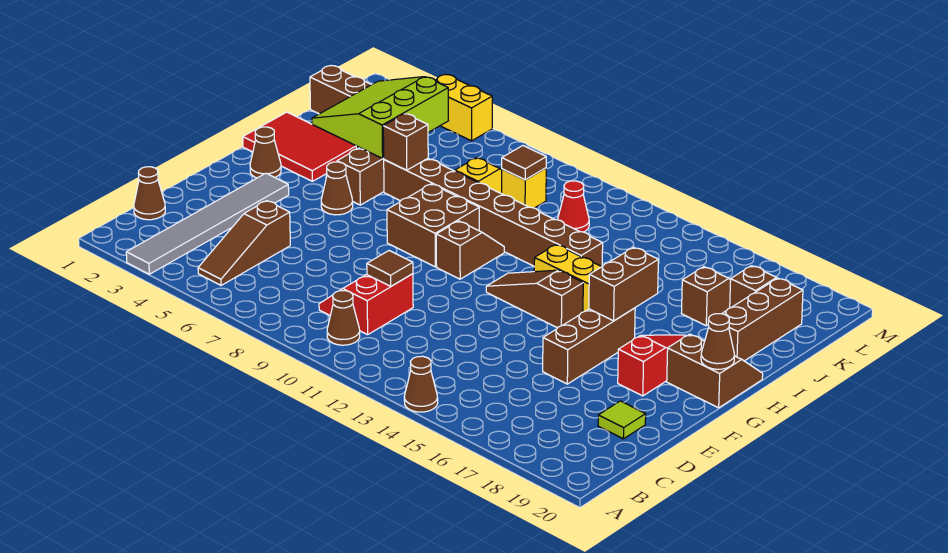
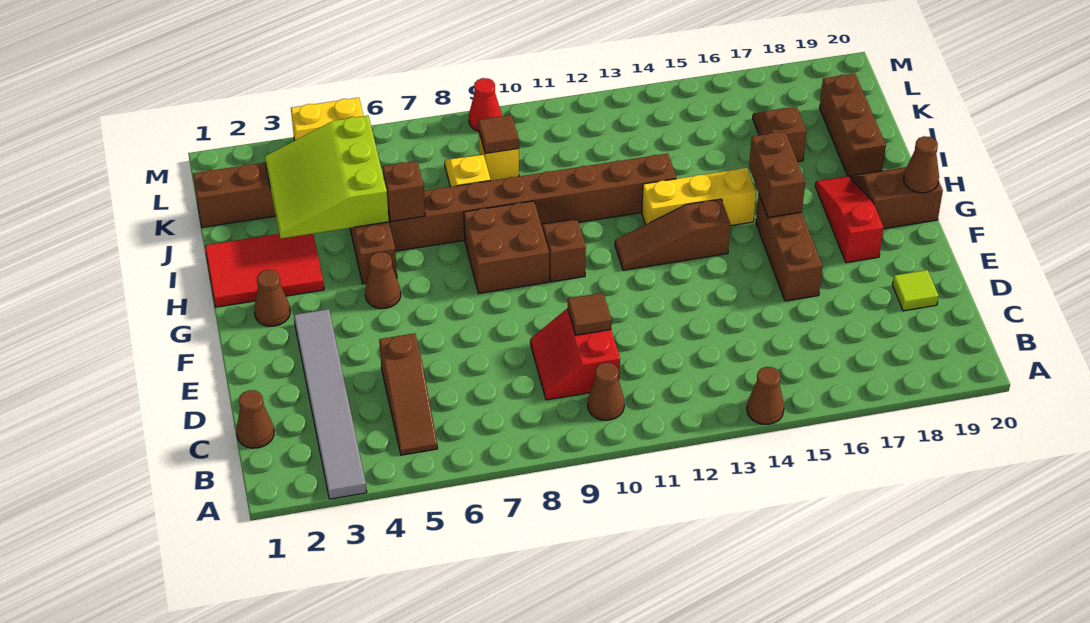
red cone K11 level 1 -> red cone M9 level 1
brown brick K18 level 1 -> none

